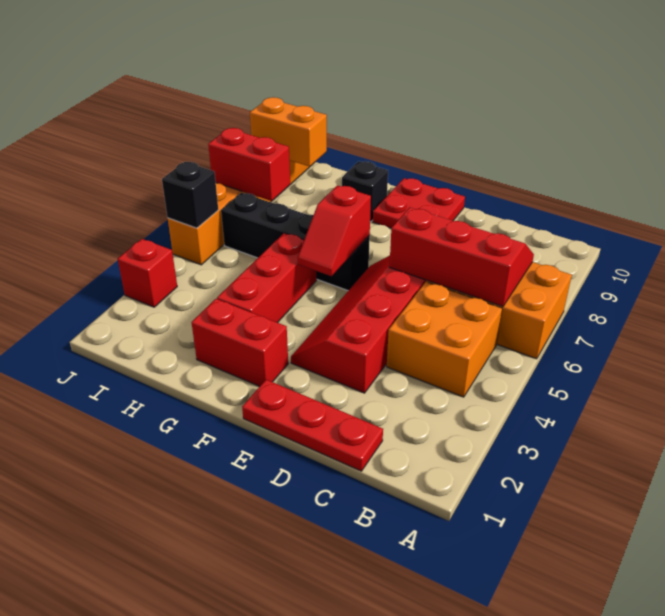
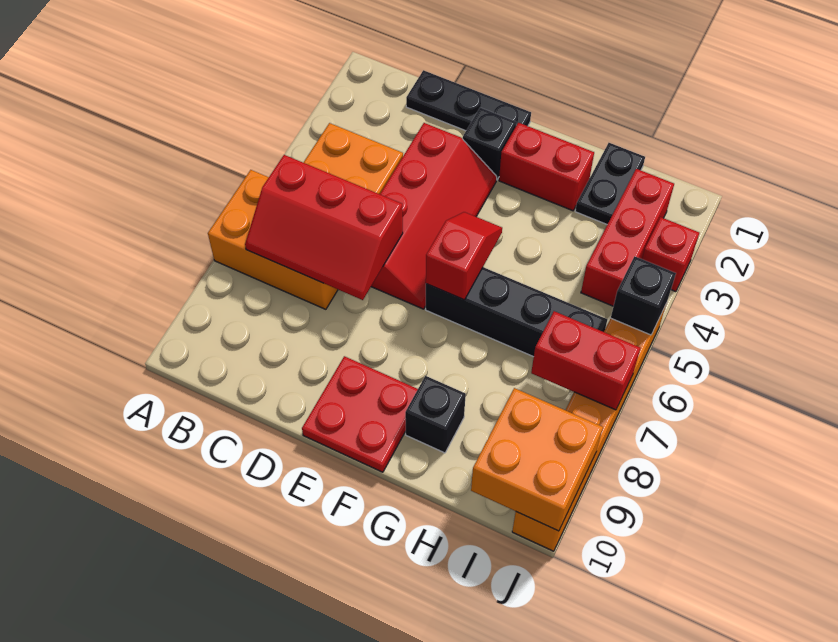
red plate C1:E1 level 1 -> black plate C1:E1 level 1
none -> black brick E2 level 1
red brick G3:G5 level 1 -> red brick I2:I4 level 1
none -> black plate H1:H2 level 1
orange brick I9:J9 level 2 -> orange brick I9:J10 level 2

